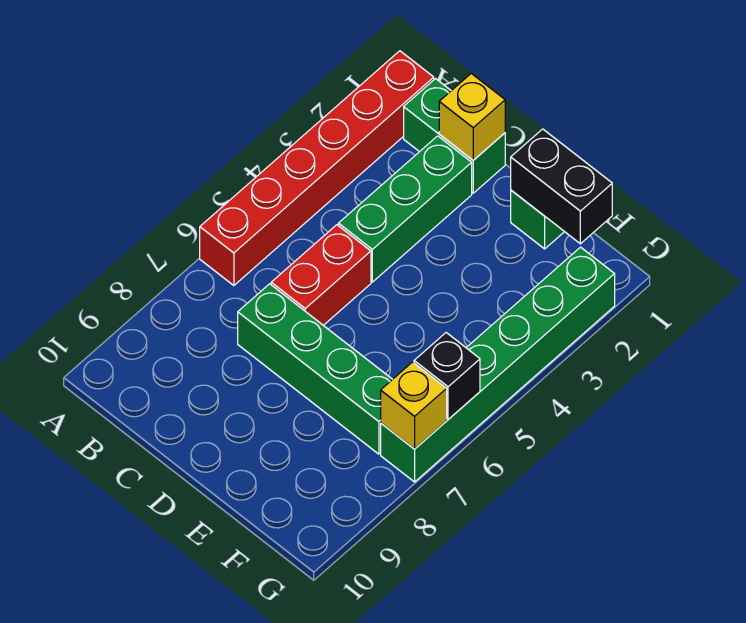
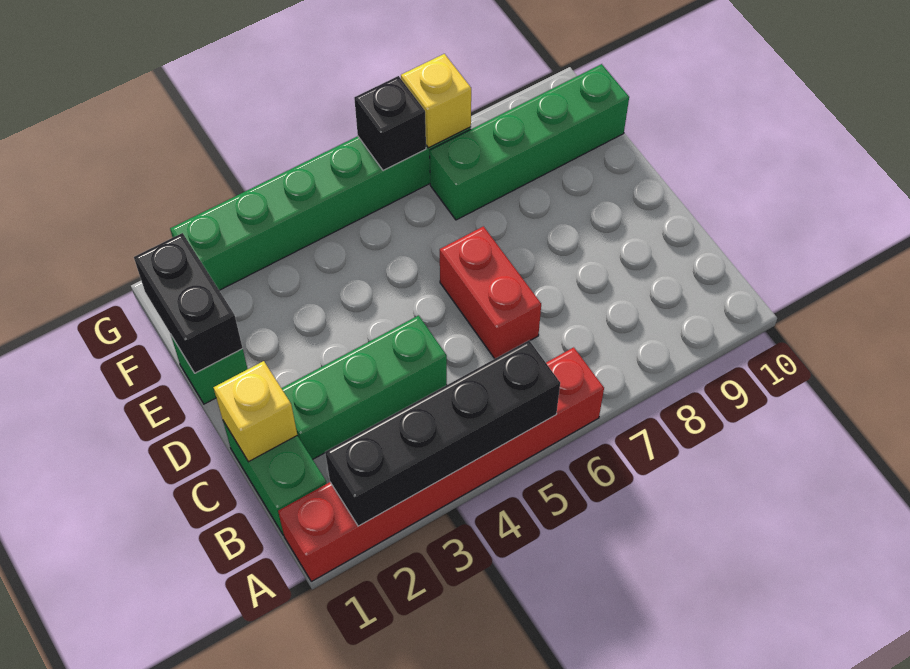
none -> black brick A2:A5 level 2
red brick C5:C6 level 1 -> red brick C6:D6 level 1
green brick C7:F7 level 1 -> green brick F7:F10 level 1

